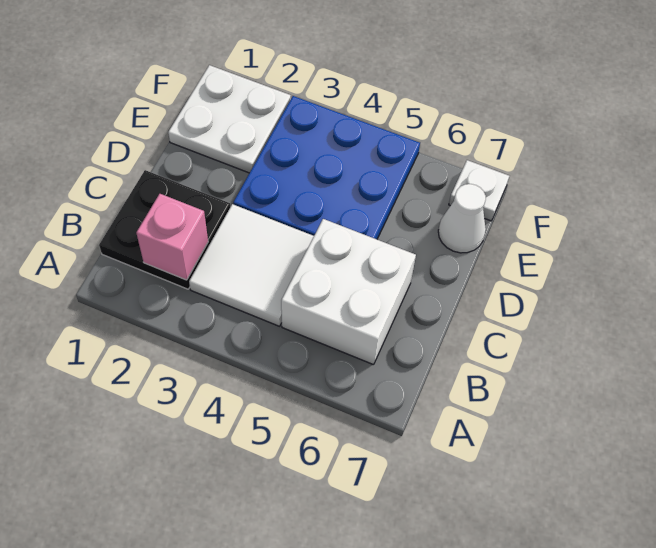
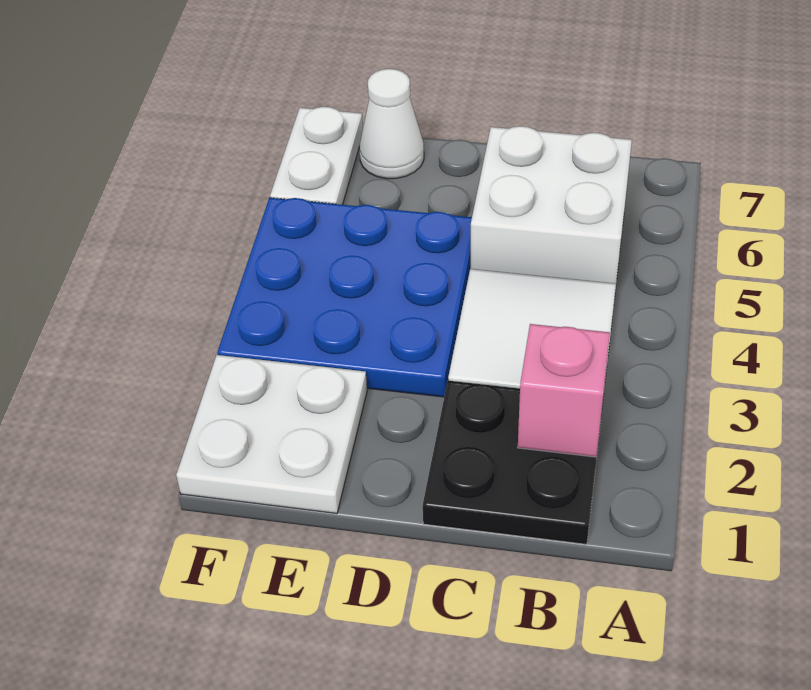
white plate F7 level 1 -> white plate F6:F7 level 1

